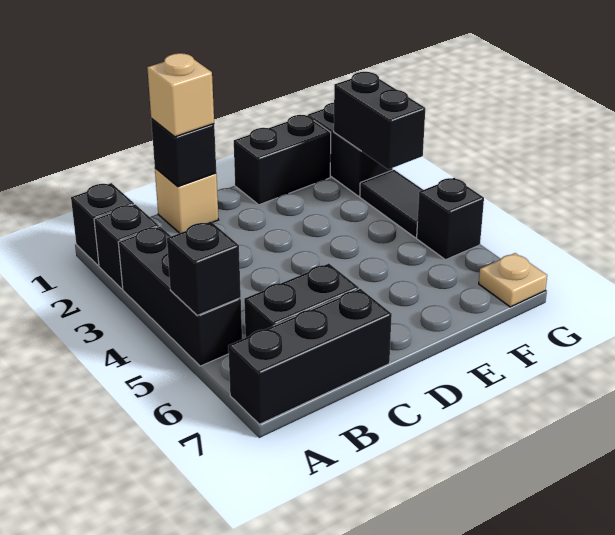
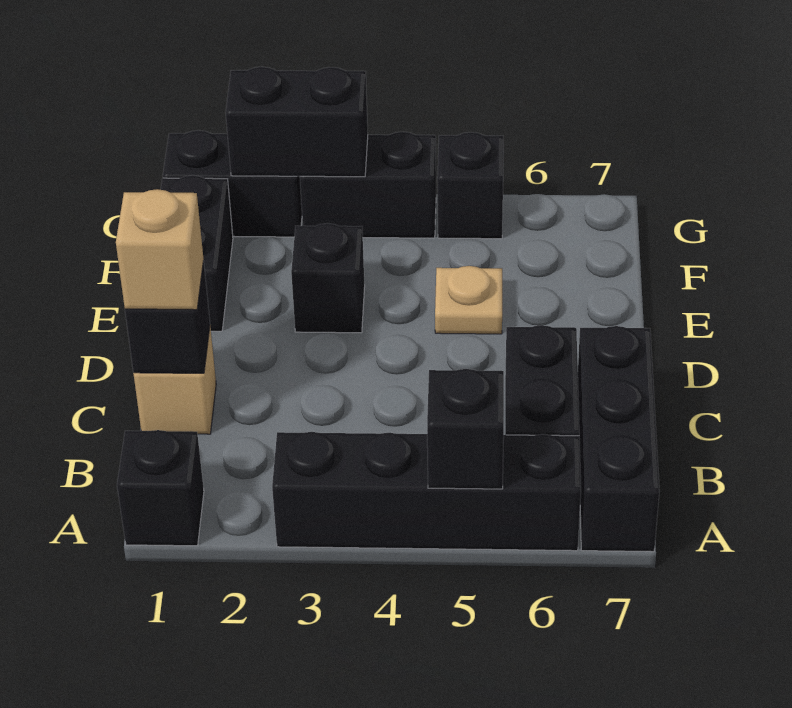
black brick A2 level 1 -> black brick E3 level 1
black brick A3:A5 level 1 -> black brick A3:A6 level 1
black tile G3:G4 level 1 -> black brick G3:G4 level 1
tan plate G7 level 1 -> tan plate E5 level 1

